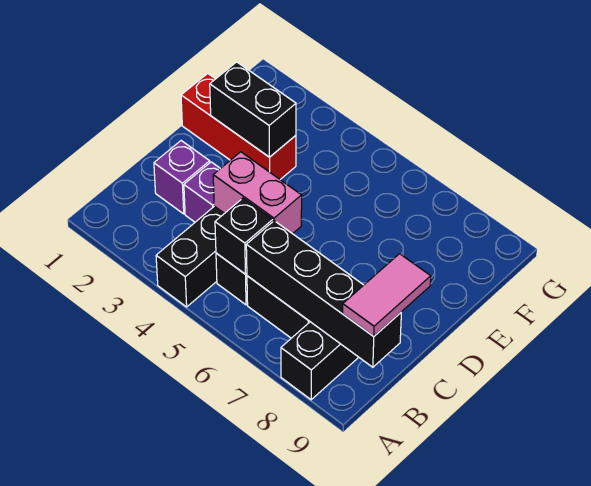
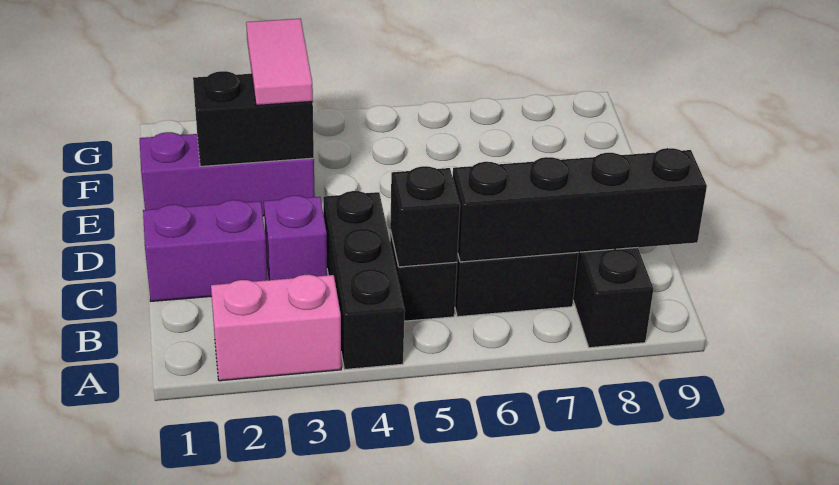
pink tile B9:C9 level 3 -> pink tile E3:F3 level 3
purple brick C2 level 1 -> purple brick C1:C2 level 1
pink brick C4:C5 level 2 -> pink brick A2:A3 level 1
red brick E1:E3 level 1 -> purple brick E1:E3 level 1

